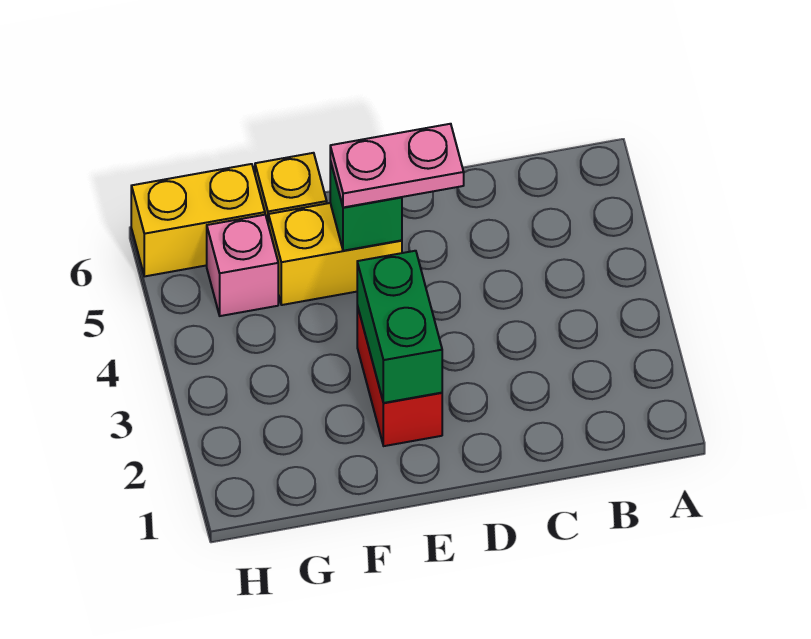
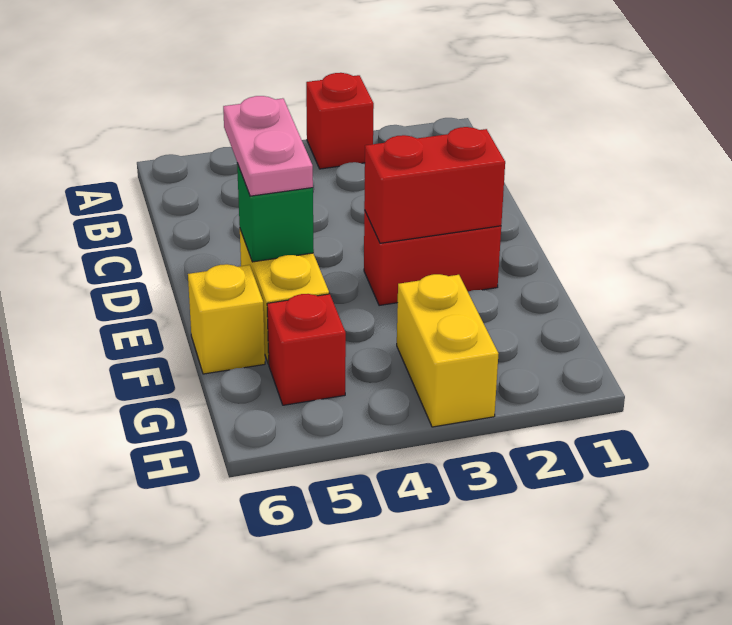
none -> red brick A3 level 1
green brick E2:E3 level 2 -> red brick E2:E3 level 2
pink brick G5 level 1 -> red brick G5 level 1
yellow brick G6:H6 level 1 -> yellow brick G3:H3 level 1

